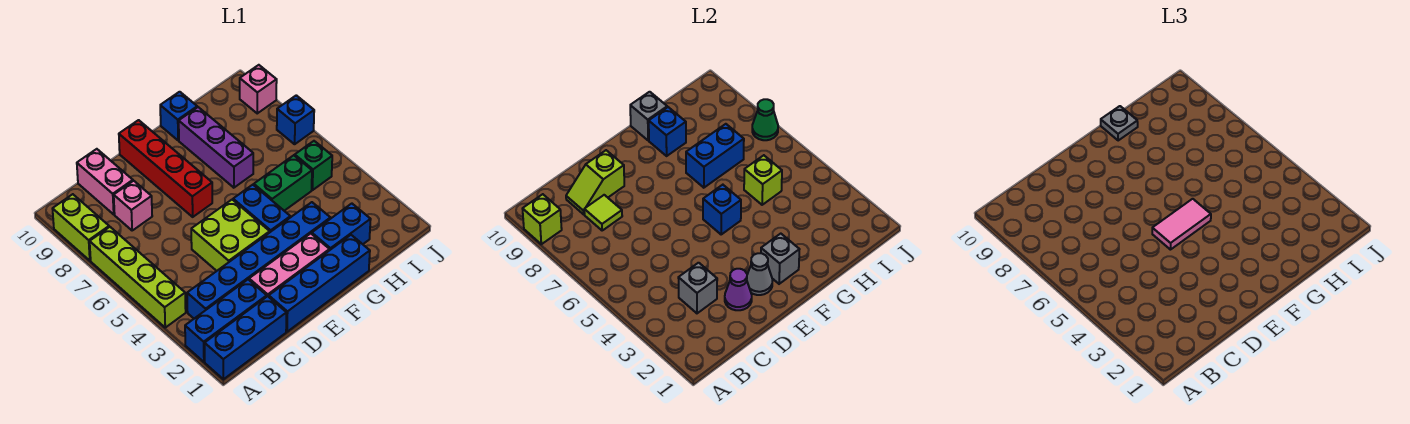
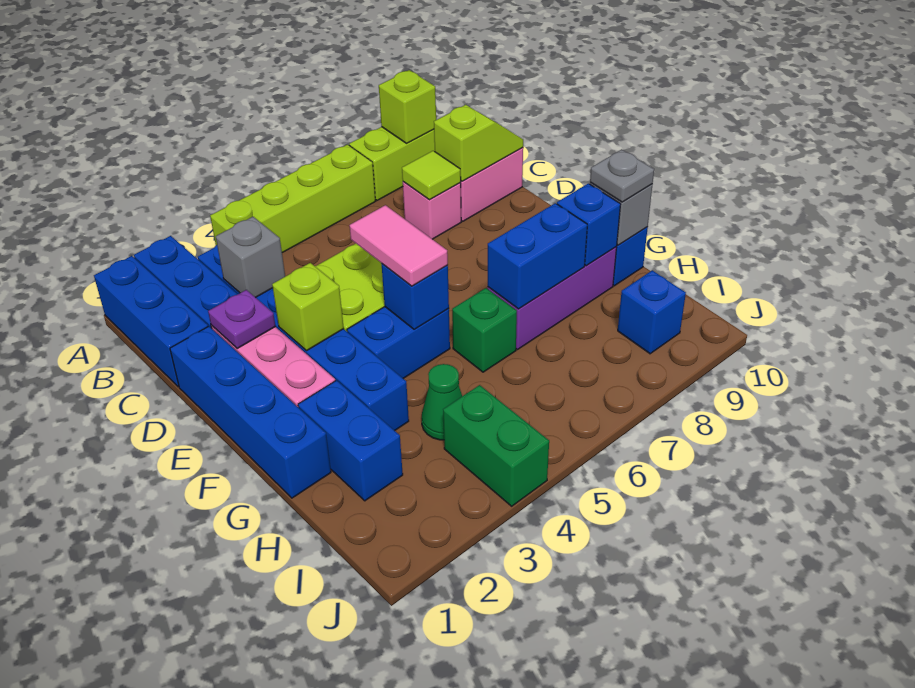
lime slope C9:D9 level 2 top D -> lime slope C9:C10 level 2 top 9
purple cone D2 level 2 -> purple plate D2 level 2
grey cone E2 level 2 -> none
red brick E7:E10 level 1 -> none
grey brick F2 level 2 -> none
green brick G5:H5 level 1 -> green brick I4:J4 level 1
blue brick G7:H7 level 2 -> blue brick G7:G8 level 2
lime brick H5 level 2 -> lime brick E3 level 2
green brick I5 level 1 -> green brick G6 level 1
blue brick J7 level 1 -> blue brick I9 level 1
green cone J7 level 2 -> green cone H4 level 1
pink brick J9 level 1 -> none

